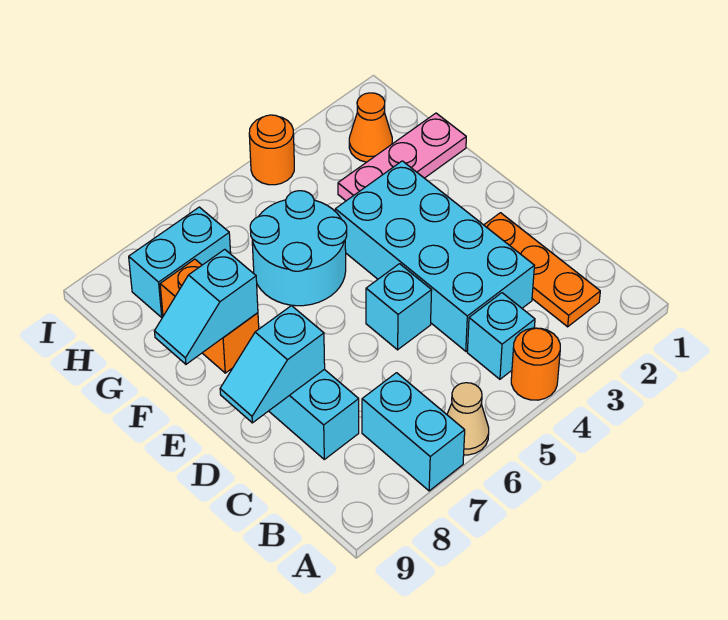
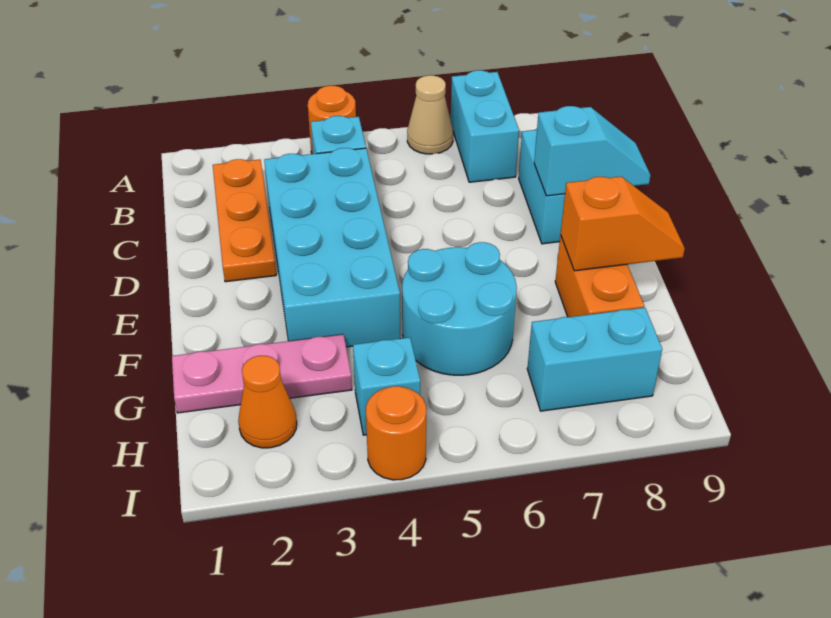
cyan brick D5 level 1 -> cyan brick H4 level 1
cyan slope F8:F9 level 2 top 8 -> orange slope F8:F9 level 2 top 8

